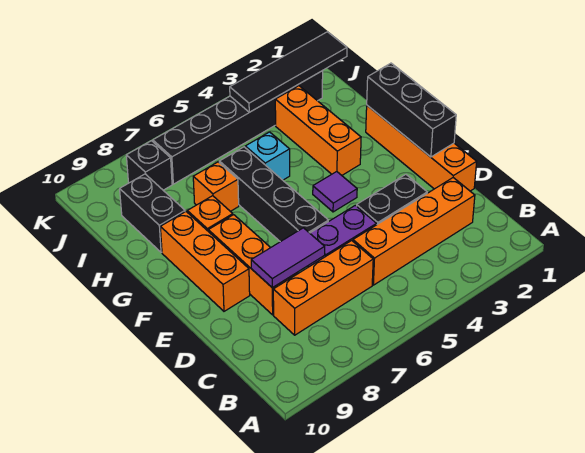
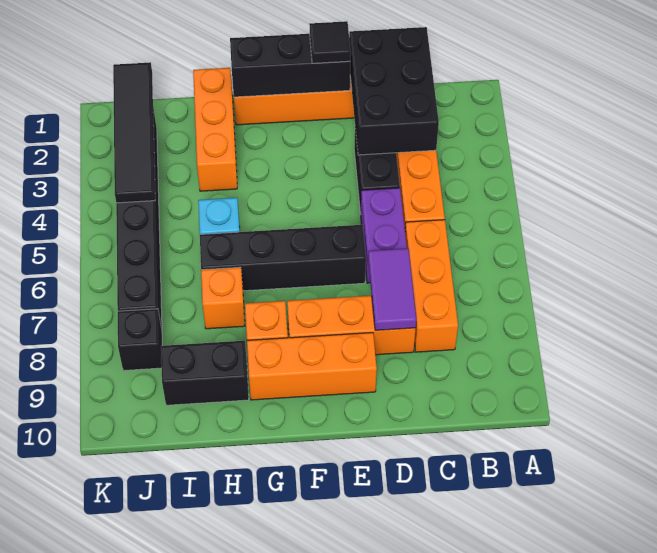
none -> black brick C1:D3 level 2
none -> black tile E1 level 3
purple tile F4 level 1 -> none
orange brick G3:I3 level 1 -> orange brick H1:H3 level 1

